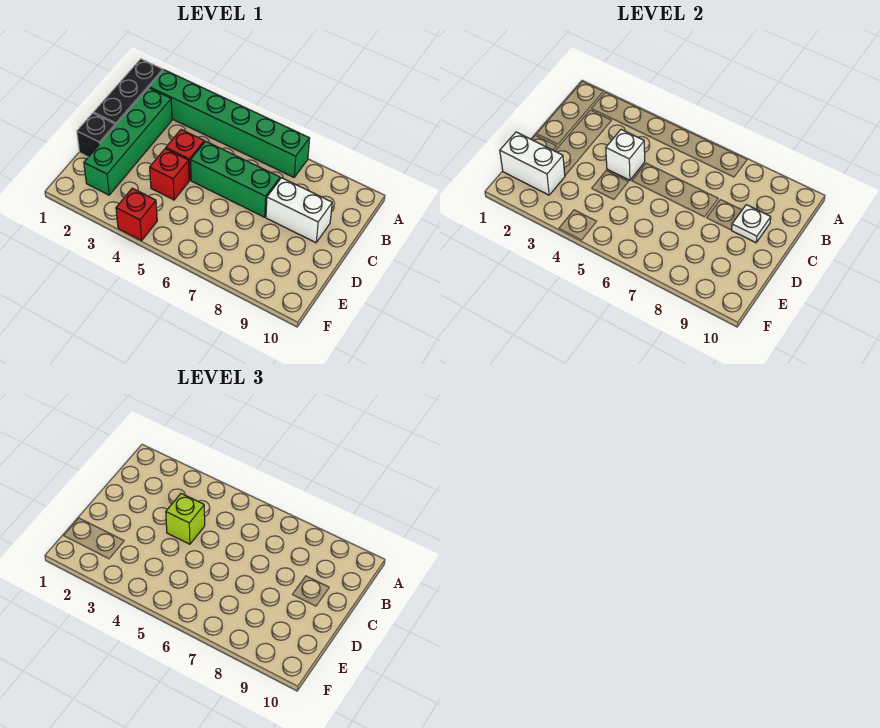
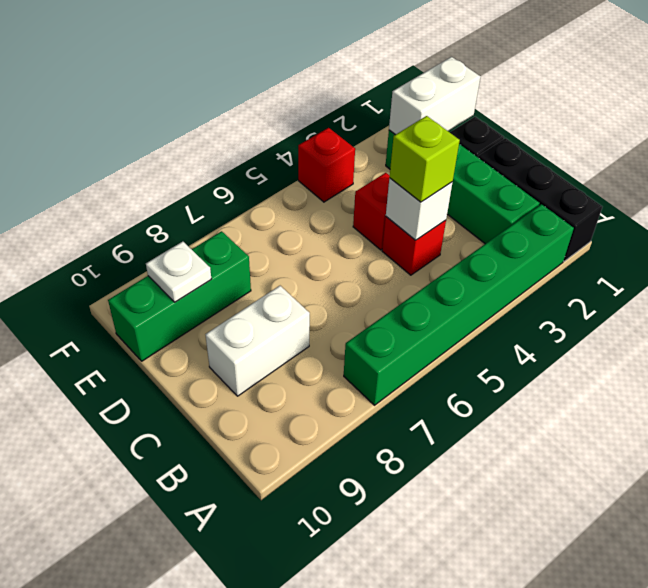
green brick C5:C7 level 1 -> green brick E8:E10 level 1
white plate C9 level 2 -> white plate E9 level 2

